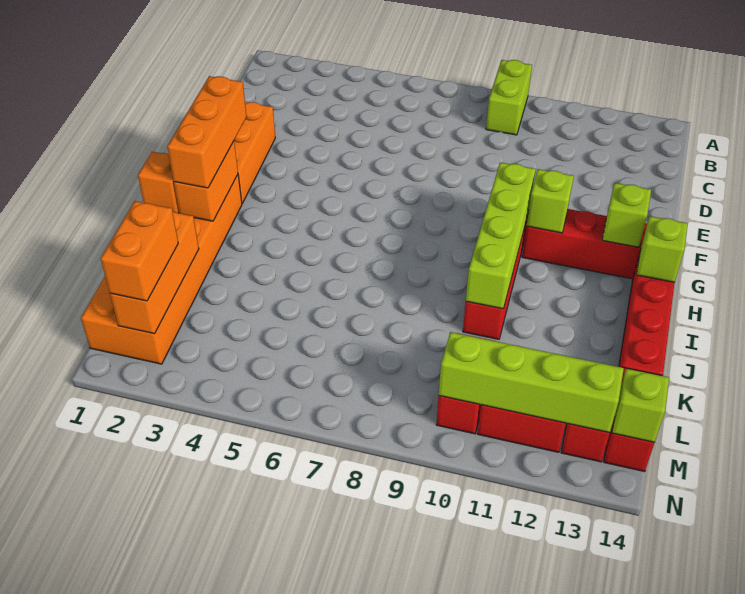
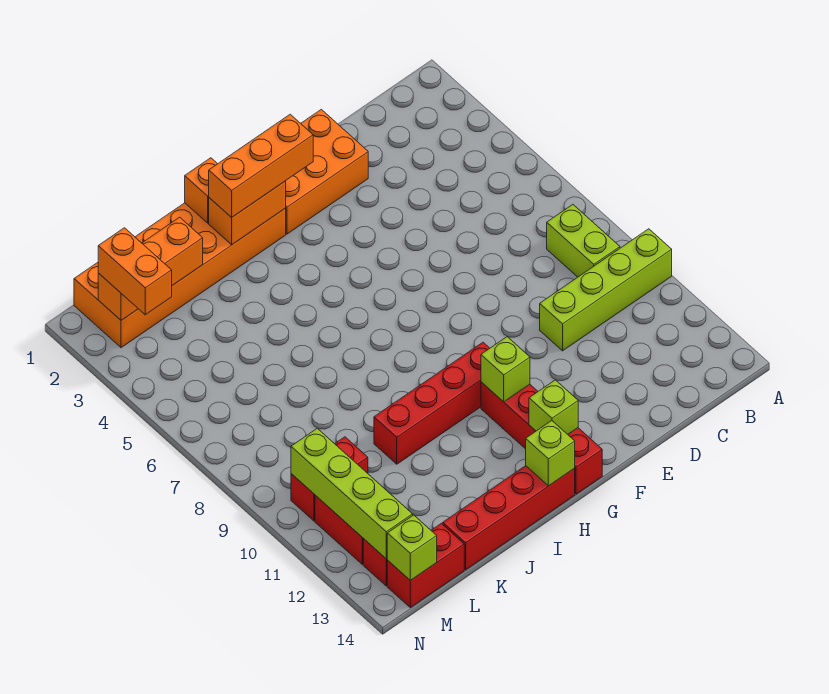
lime brick A9:B9 level 1 -> lime brick B8:B9 level 1
lime brick G10:J10 level 2 -> lime brick A10:D10 level 1
orange brick L2:M2 level 3 -> orange brick M2:M3 level 3

